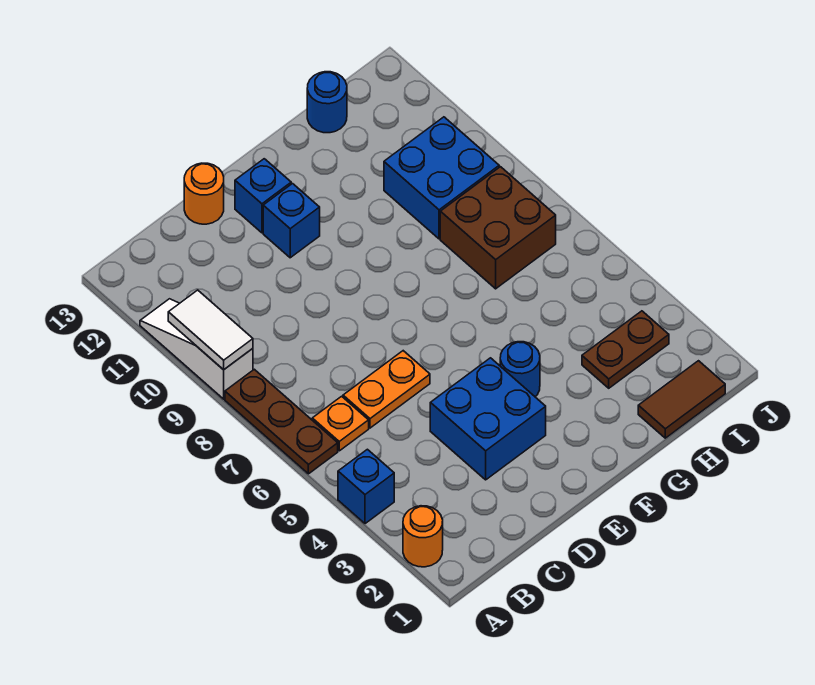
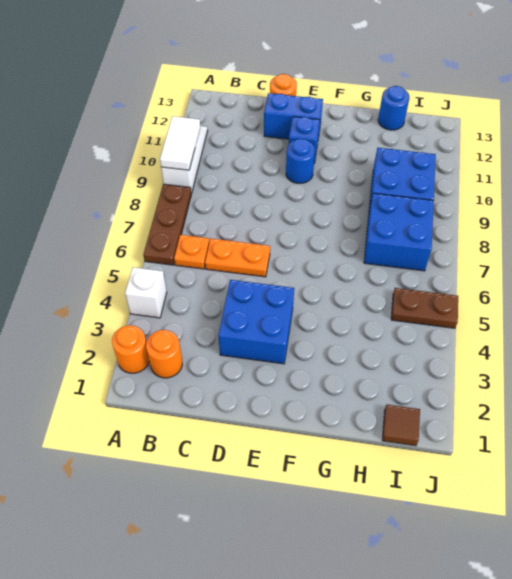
blue brick A4 level 1 -> white brick A4 level 1
none -> orange round brick B2 level 1
blue brick E12 level 1 -> blue brick D12:E12 level 1
blue round brick F4 level 1 -> blue round brick E10 level 1
brown tile H1:I1 level 1 -> brown tile I1 level 1
brown plate H3:I3 level 1 -> brown plate I5:J5 level 1
brown brick H7:I8 level 1 -> blue brick H7:I8 level 1

